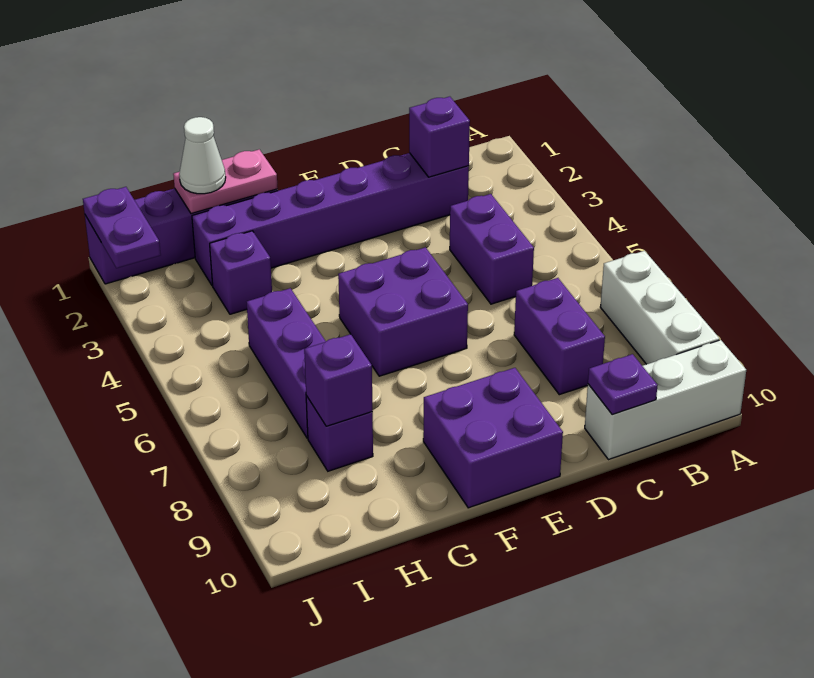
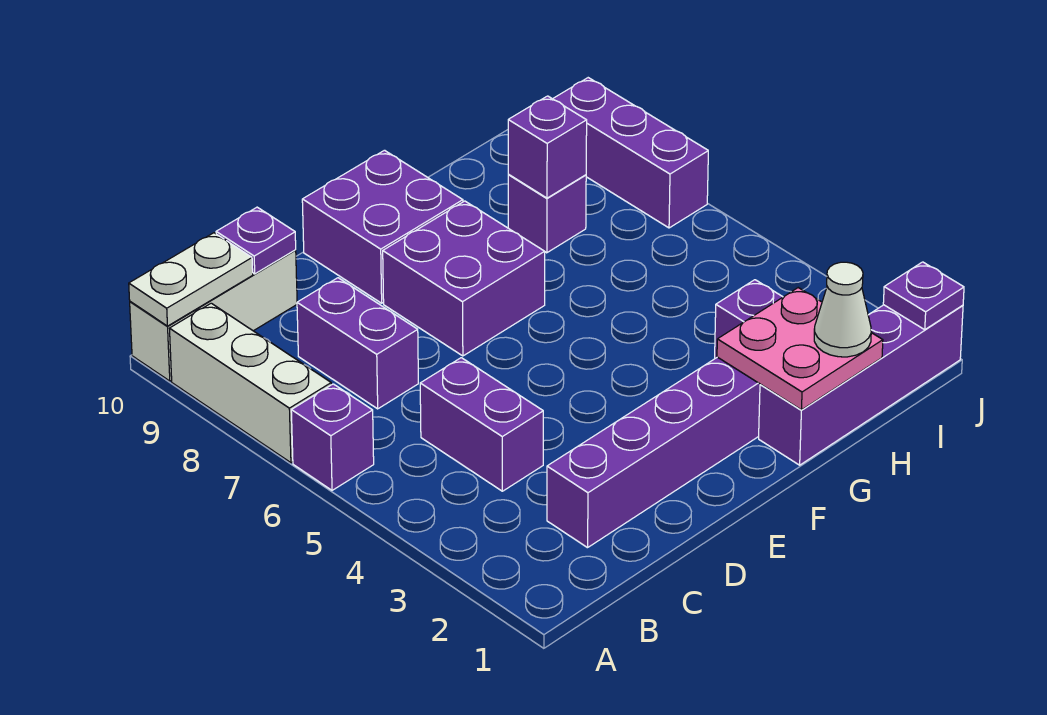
none -> white plate A10:B10 level 2
purple brick C2 level 2 -> purple brick A6 level 1
purple brick E5:F6 level 1 -> purple brick E7:F8 level 1
pink plate G1:H1 level 2 -> pink plate G1:H2 level 2
purple brick H5:H7 level 1 -> purple brick J7:J9 level 1
purple plate J1:J2 level 2 -> purple plate J1 level 2

